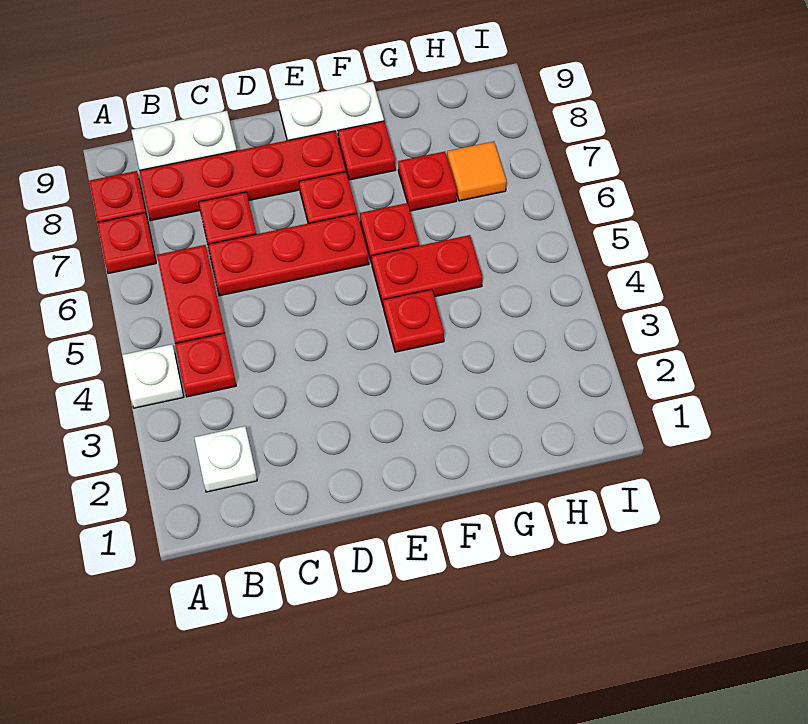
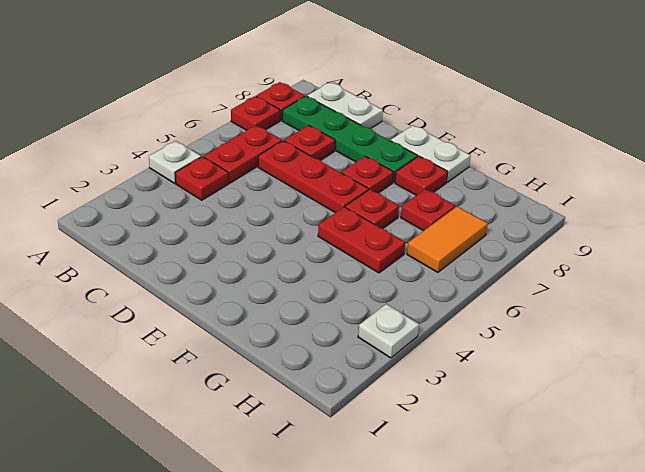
white plate B2 level 1 -> white plate I3 level 1
red plate B8:E8 level 1 -> green plate B8:E8 level 1
red plate F4 level 1 -> none
orange tile H7 level 1 -> orange tile H6:H7 level 1

